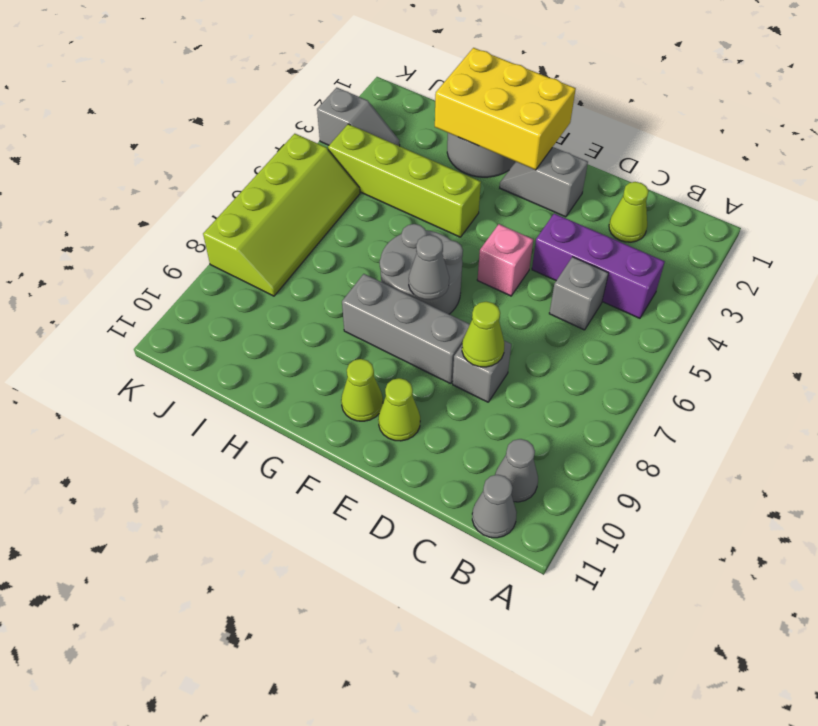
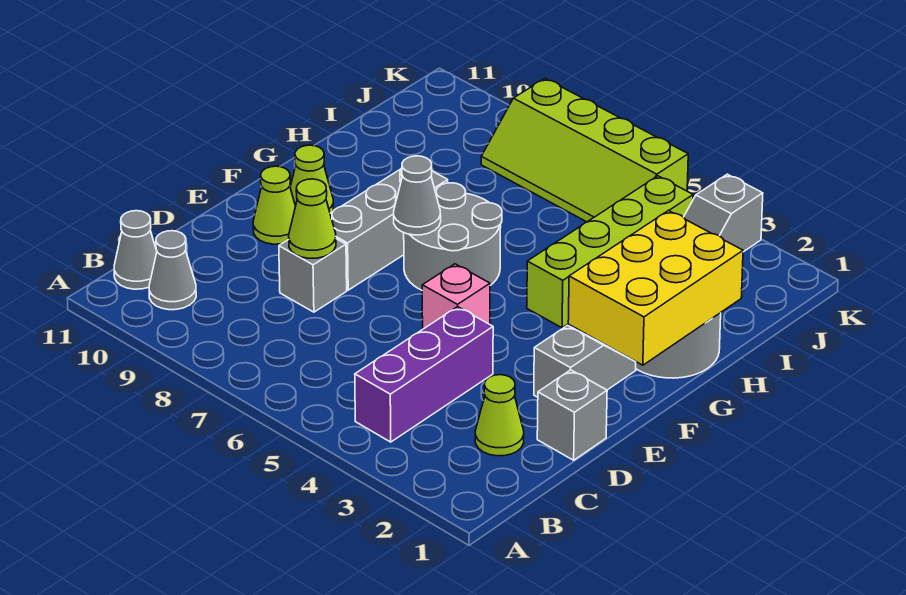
grey brick C5 level 1 -> grey brick D1 level 1

